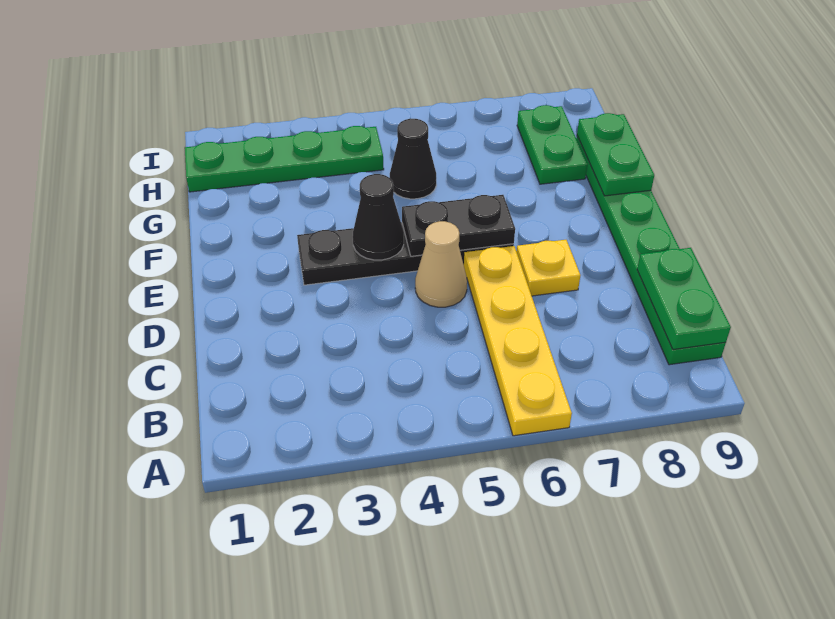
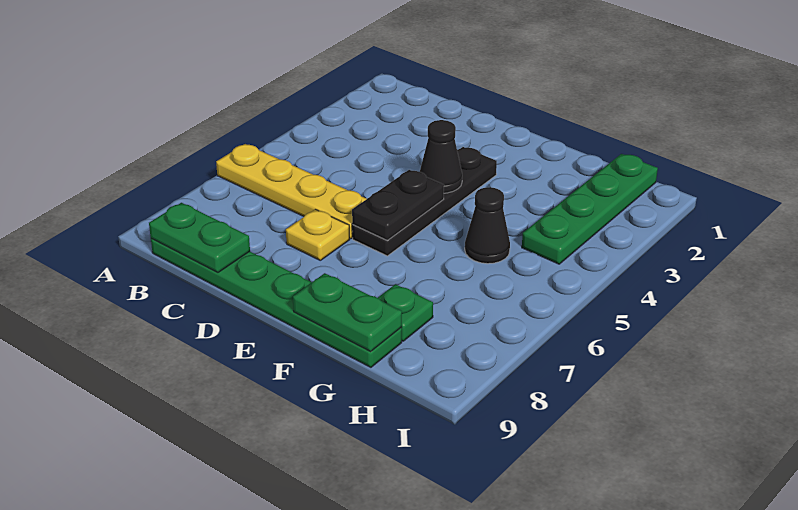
tan cone D5 level 1 -> none
green plate G8:H8 level 1 -> green plate G8 level 1

